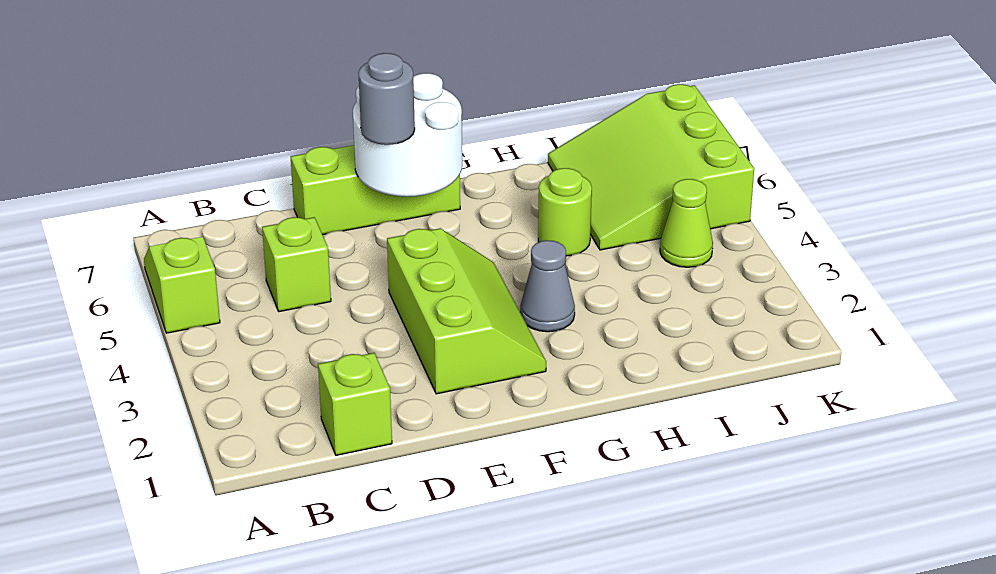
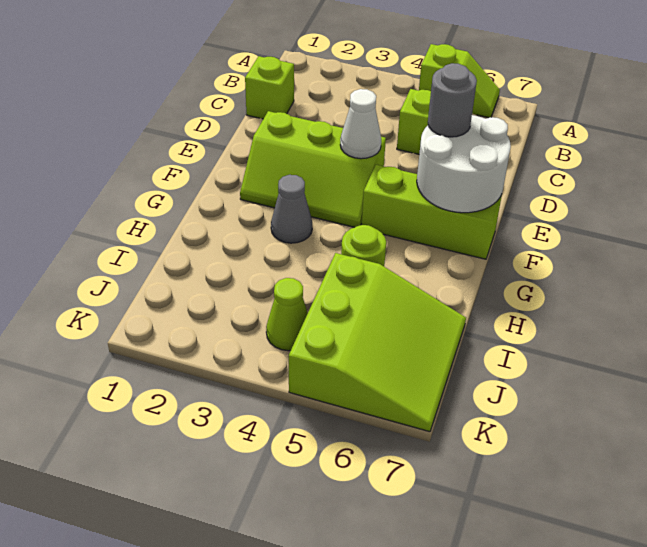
lime brick D7:F7 level 1 -> lime brick F5:F7 level 1
none -> white cone E4 level 2
lime slope I5:K7 level 1 top K -> lime slope I5:K7 level 1 top 5

